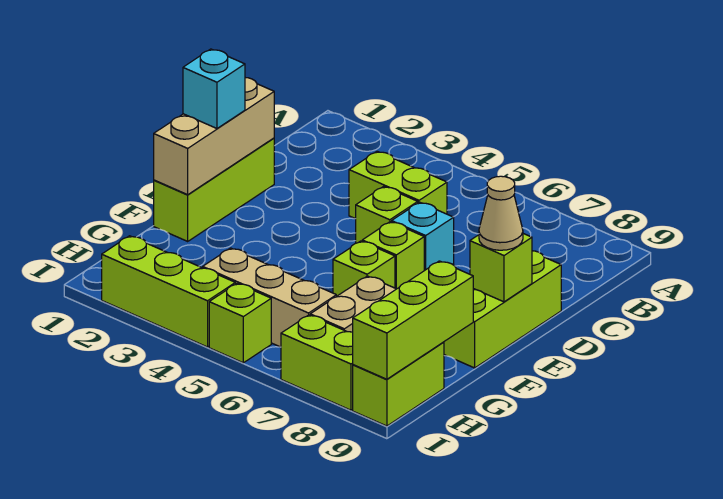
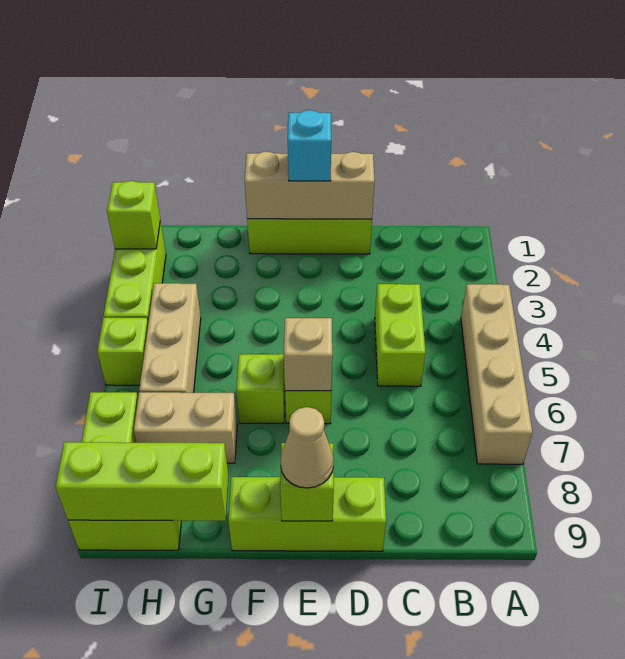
none -> tan brick A4:A7 level 1
lime brick D5 level 1 -> lime brick I2 level 2
cyan brick D6 level 1 -> none
none -> tan brick E6 level 2

